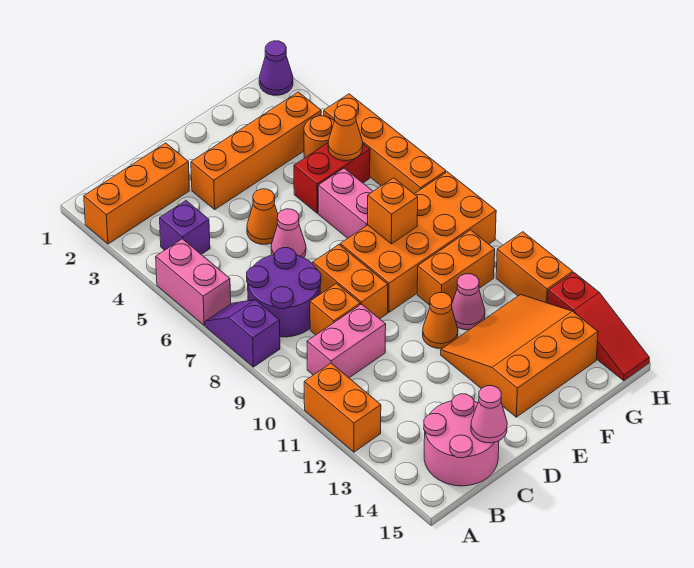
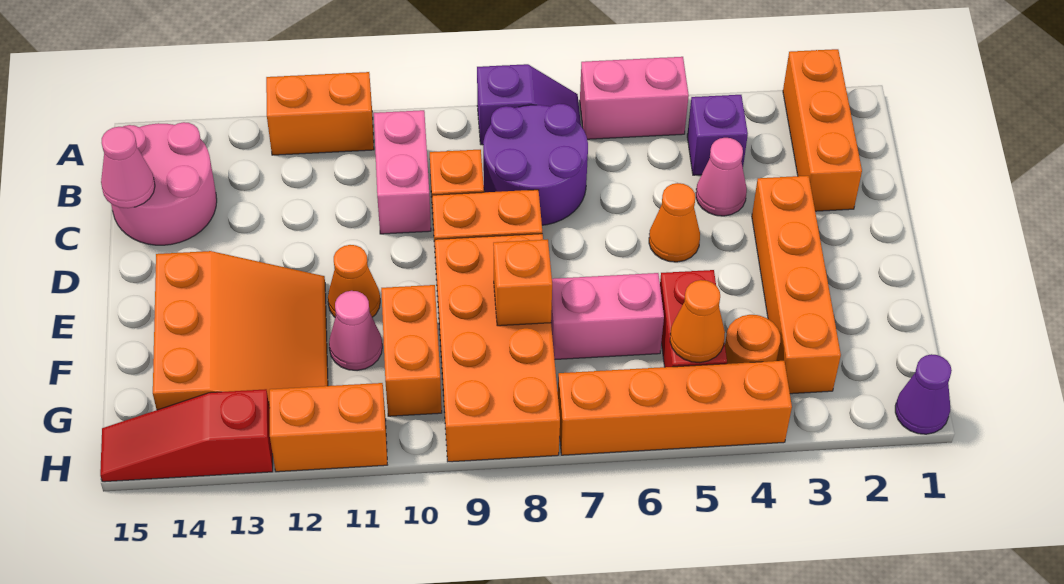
pink cone D6 level 1 -> pink cone C4 level 1

